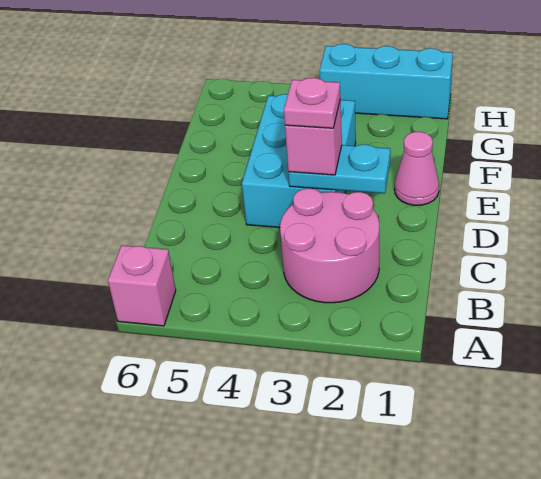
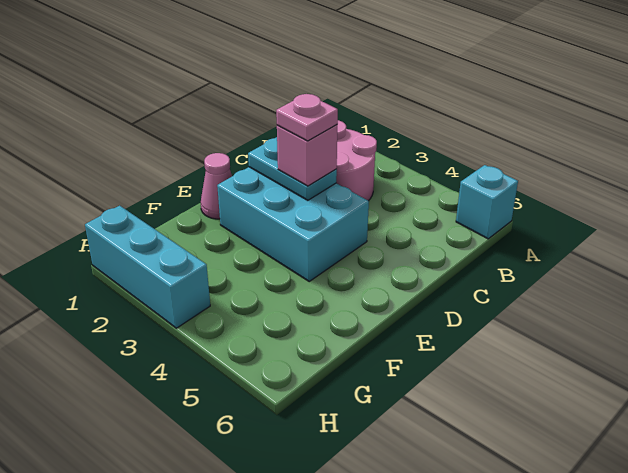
pink brick A6 level 1 -> cyan brick A6 level 1
cyan brick D3:F4 level 1 -> cyan brick D2:E4 level 1

